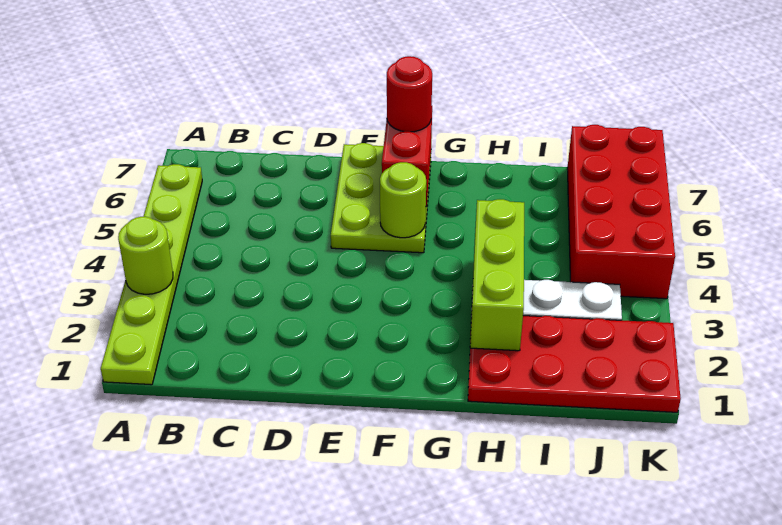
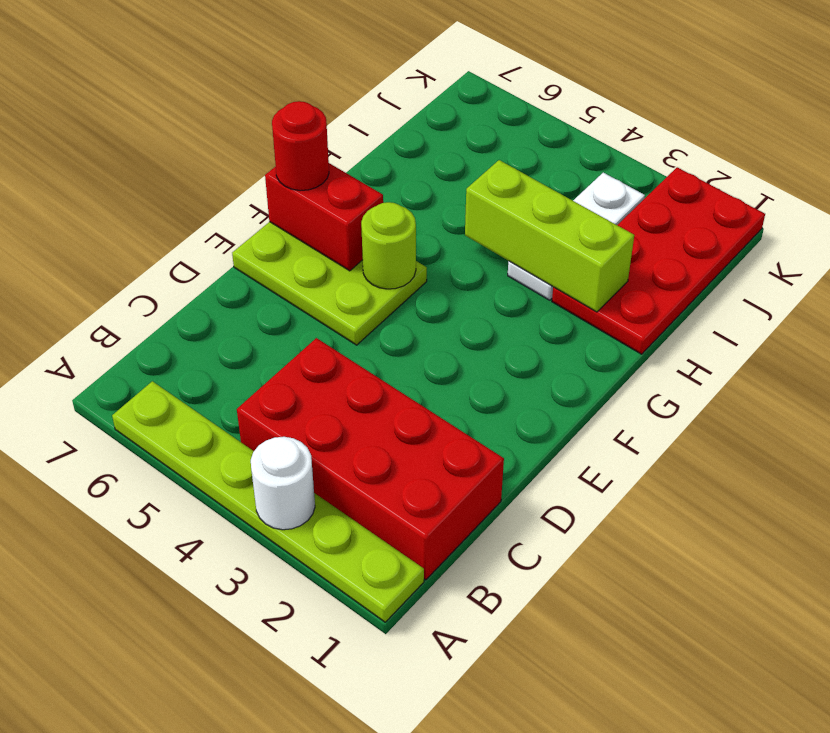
lime round brick A3 level 2 -> white round brick A3 level 2
red brick J4:K7 level 1 -> red brick B1:C4 level 1

